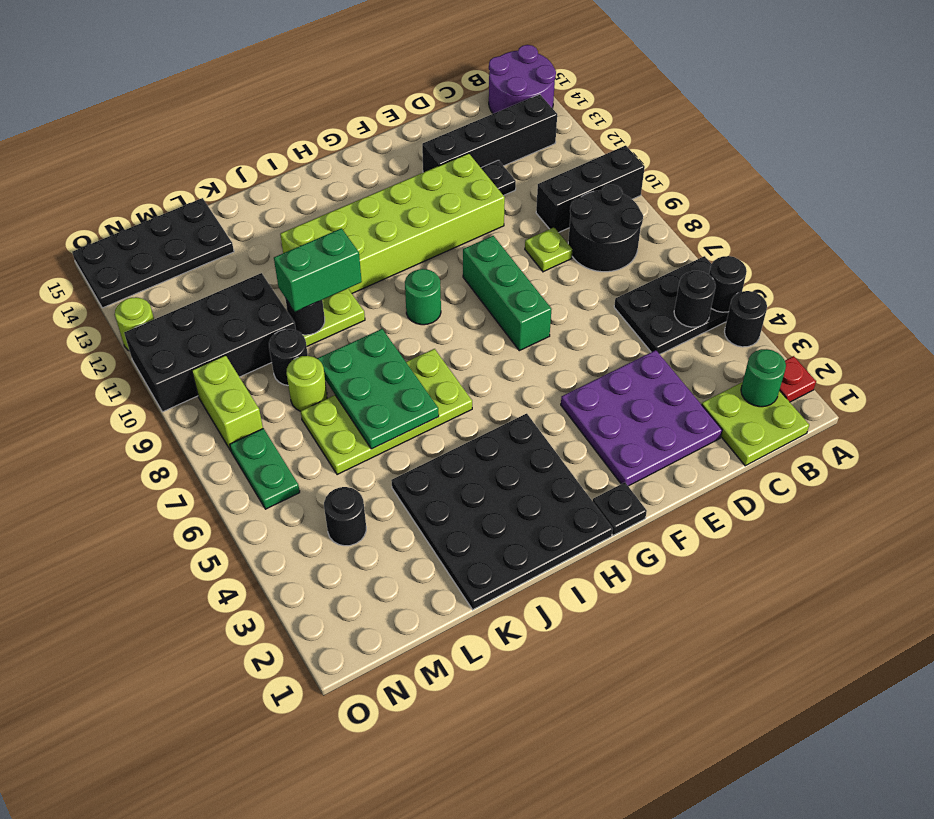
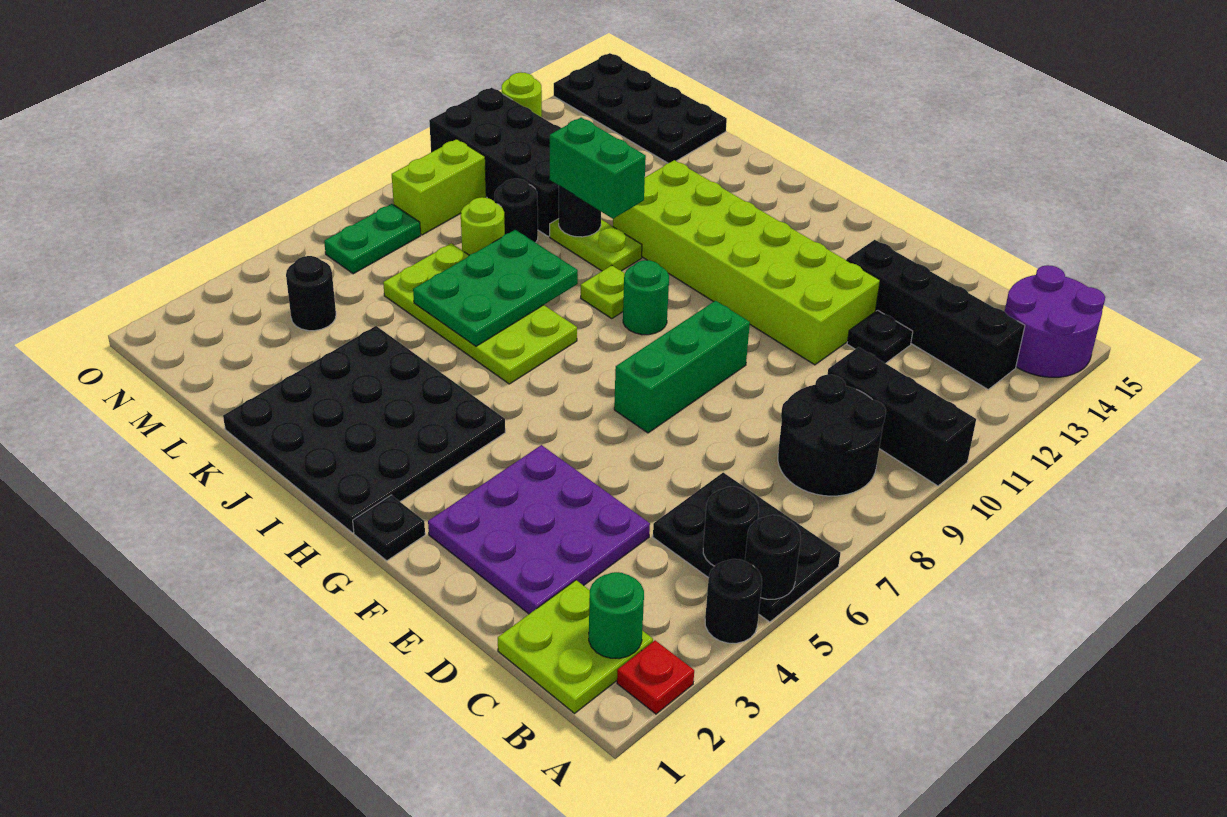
lime plate D9 level 1 -> lime plate I9 level 1

